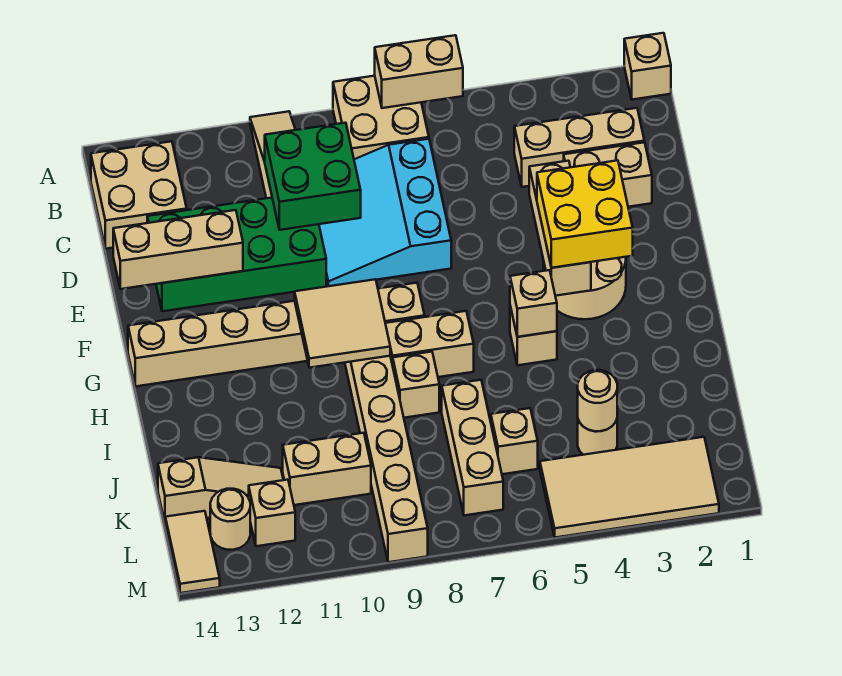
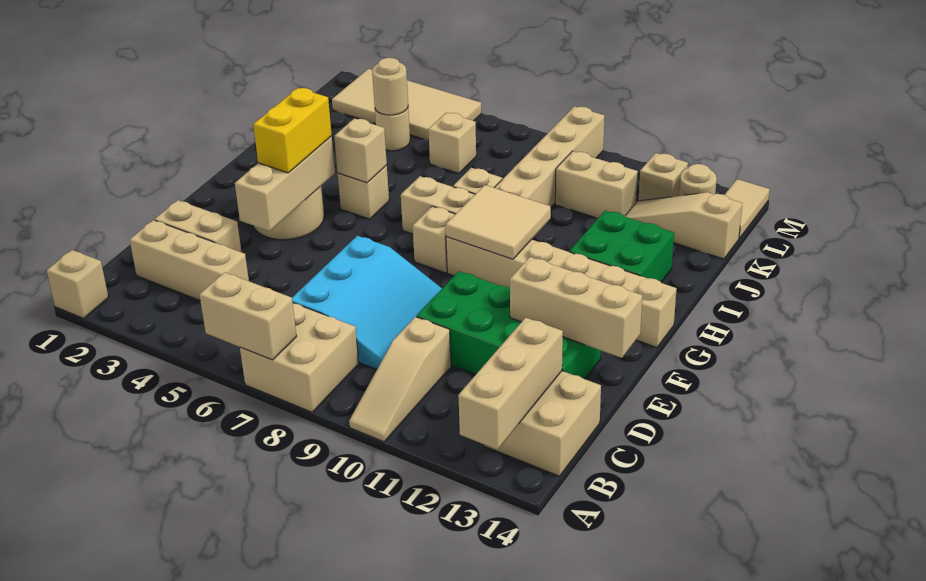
green brick C9:D10 level 2 -> green brick H12:I13 level 1
yellow brick F3:G4 level 3 -> yellow brick F4:G4 level 3
tan brick J7:L7 level 1 -> tan brick A13:C13 level 2

